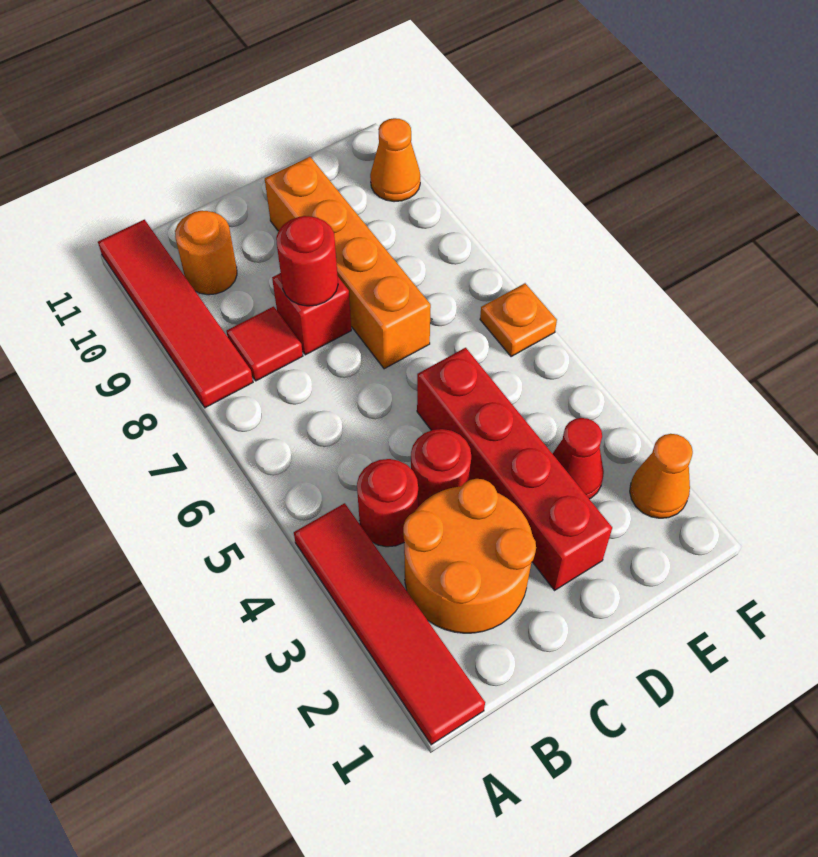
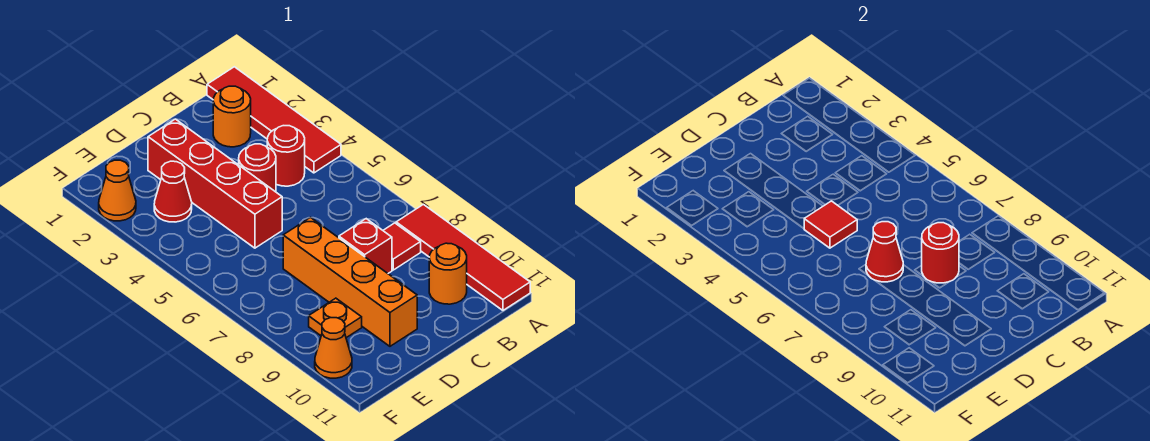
orange round brick B2:C3 level 1 -> orange round brick B2 level 1
none -> red tile D5 level 2
none -> red cone D7 level 2
orange plate F6 level 1 -> orange plate E9 level 1

